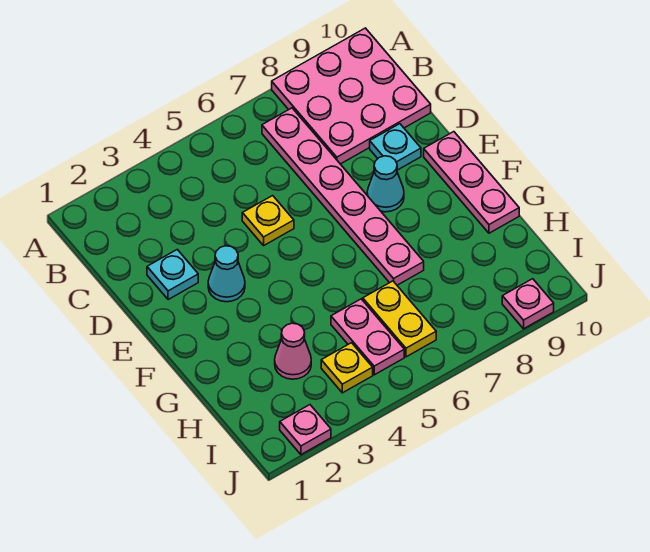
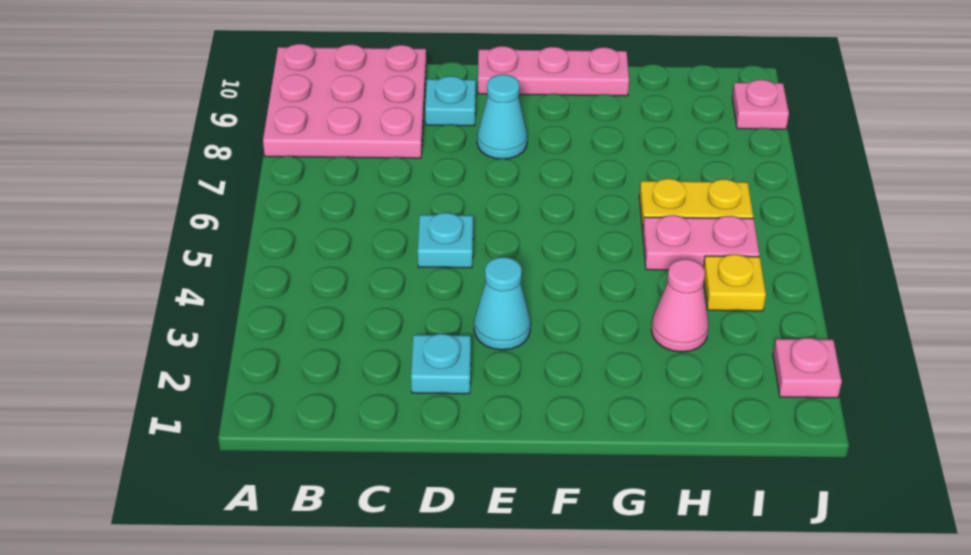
pink plate B7:G7 level 1 -> none
yellow plate D5 level 1 -> cyan plate D5 level 1

